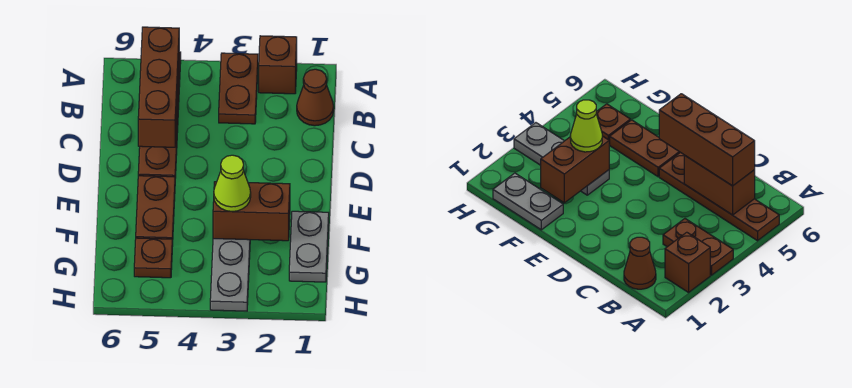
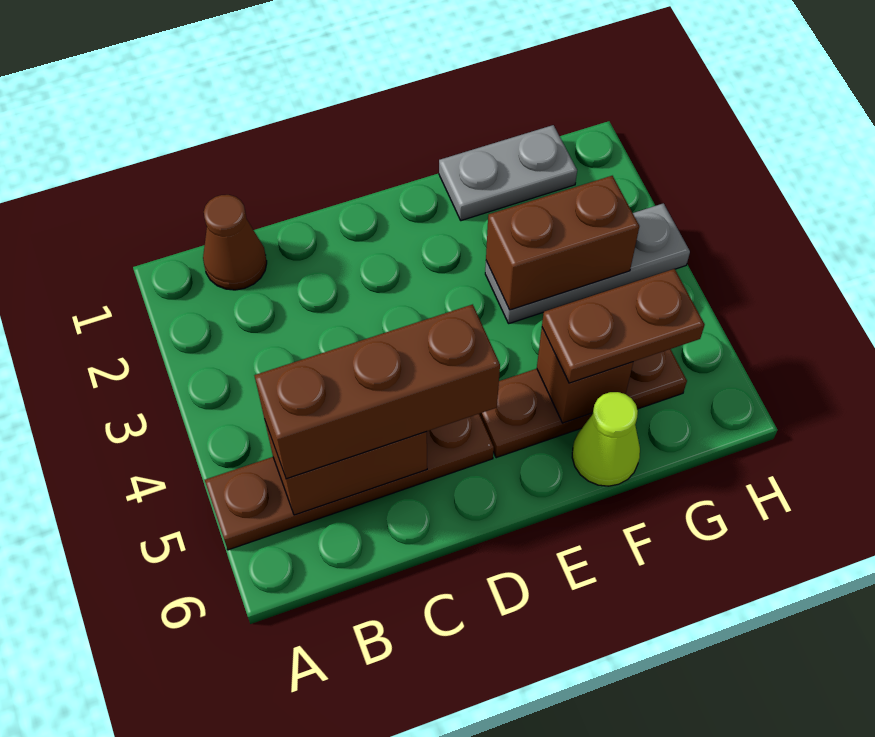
brown brick A2 level 1 -> brown brick F5 level 2
brown plate A3:B3 level 1 -> brown plate F5:G5 level 3
brown brick F2:F3 level 2 -> brown brick F3:G3 level 2
lime cone F3 level 3 -> lime cone F6 level 1

